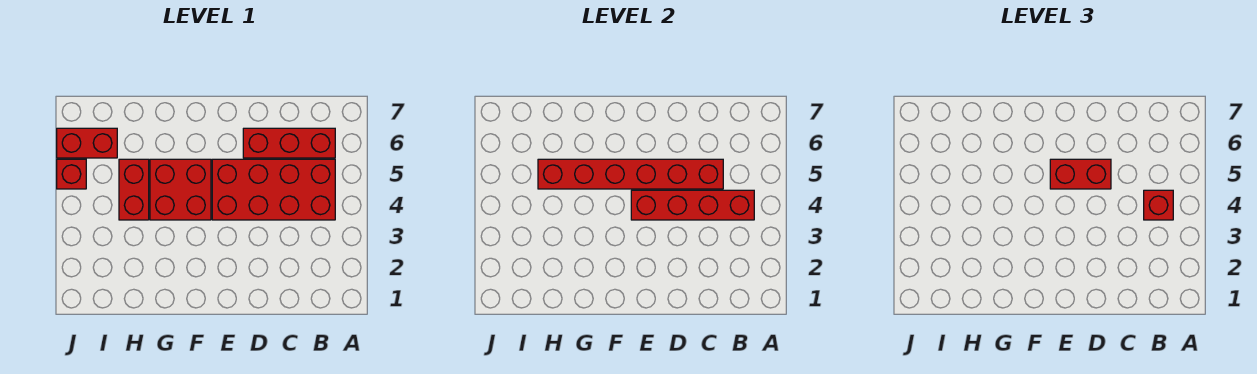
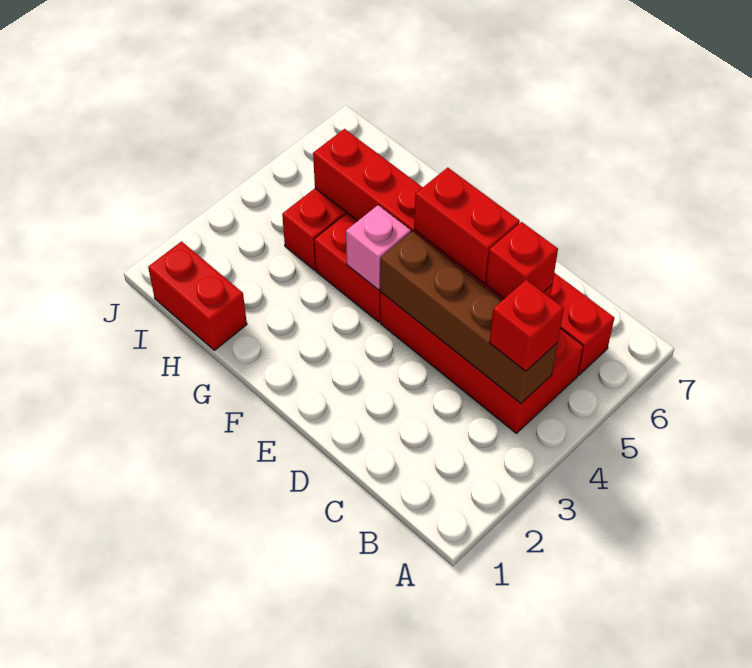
red brick B4:E4 level 2 -> brown brick B4:E4 level 2
none -> pink brick F4 level 2
red brick I6:J6 level 1 -> red brick H1:I1 level 1
red brick J5 level 1 -> red brick C5 level 3

